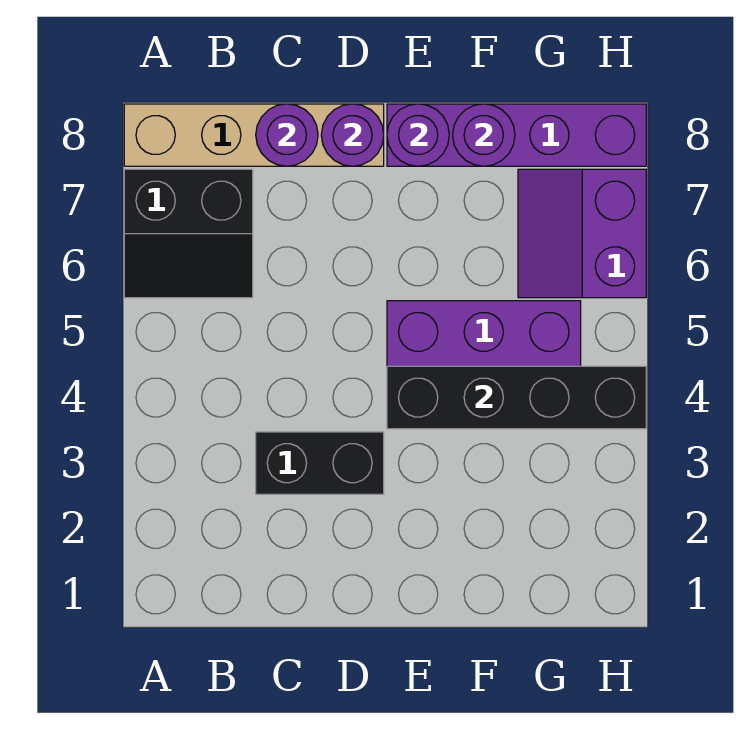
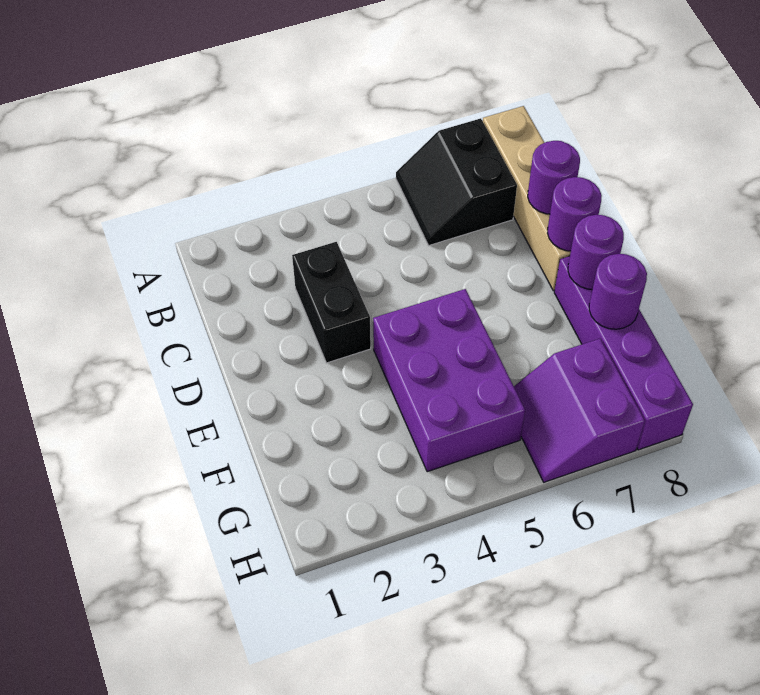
black brick E4:H4 level 2 -> none
purple slope G6:H7 level 1 top H -> purple slope G6:H7 level 1 top 7

